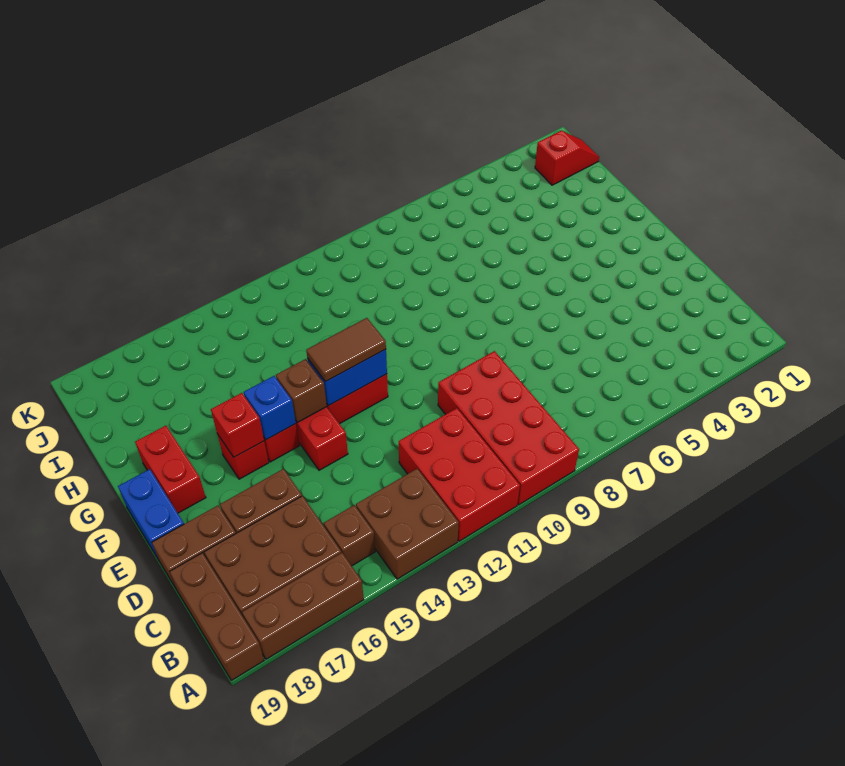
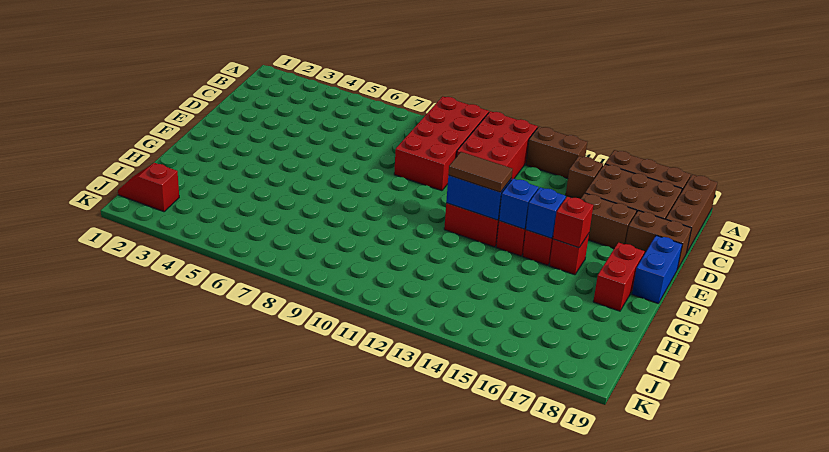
brown brick A13:B14 level 1 -> brown brick A13:A14 level 1
brown brick F14 level 2 -> blue brick F14 level 2

